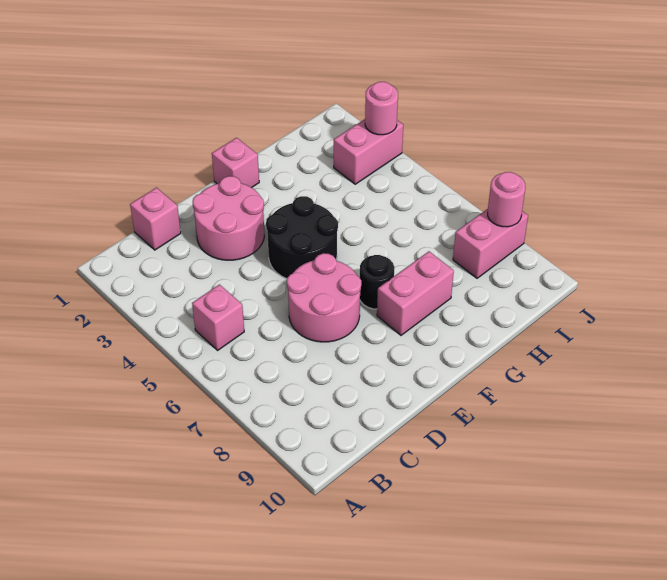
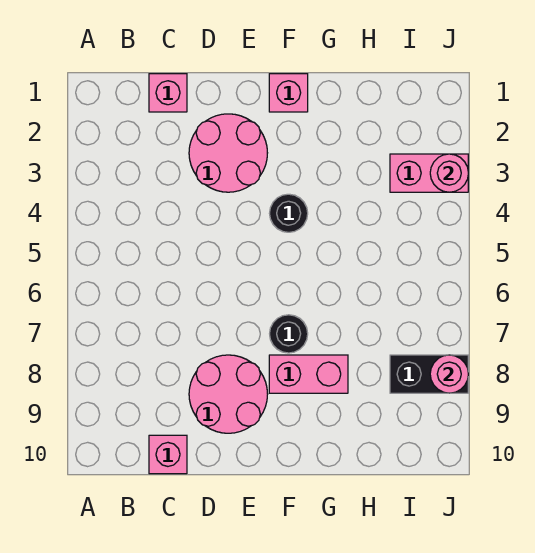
pink brick B5 level 1 -> pink brick C10 level 1
pink round brick D6:E7 level 1 -> pink round brick D8:E9 level 1
black round brick E4:F5 level 1 -> black round brick F4 level 1
pink brick I8:J8 level 1 -> black brick I8:J8 level 1

